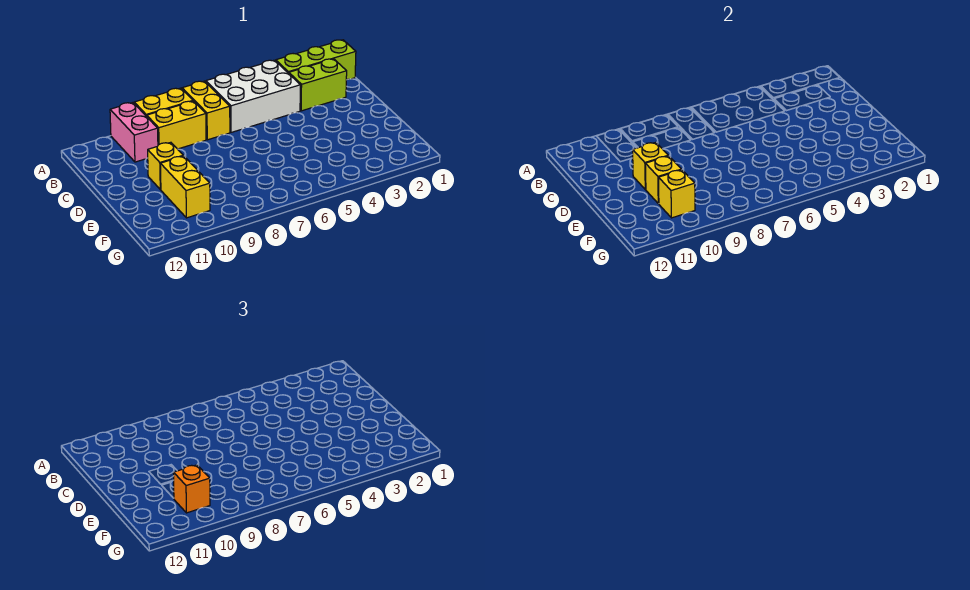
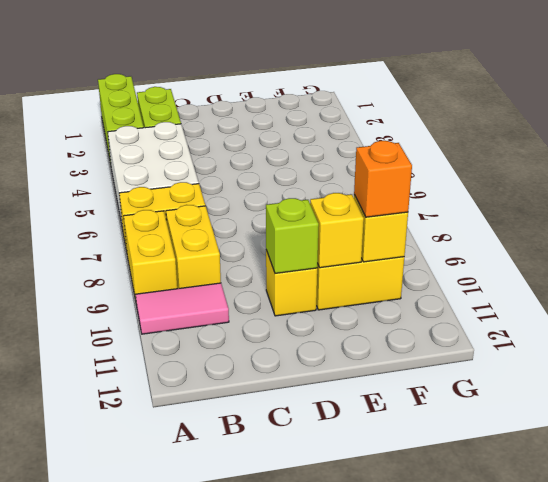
pink brick A10:B10 level 1 -> pink tile A10:B10 level 1
yellow brick D10 level 2 -> lime brick D10 level 2

